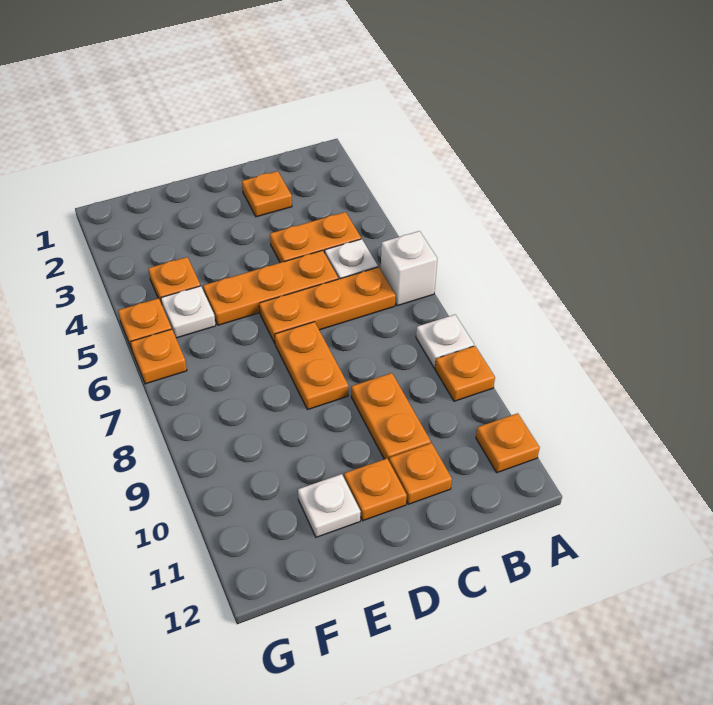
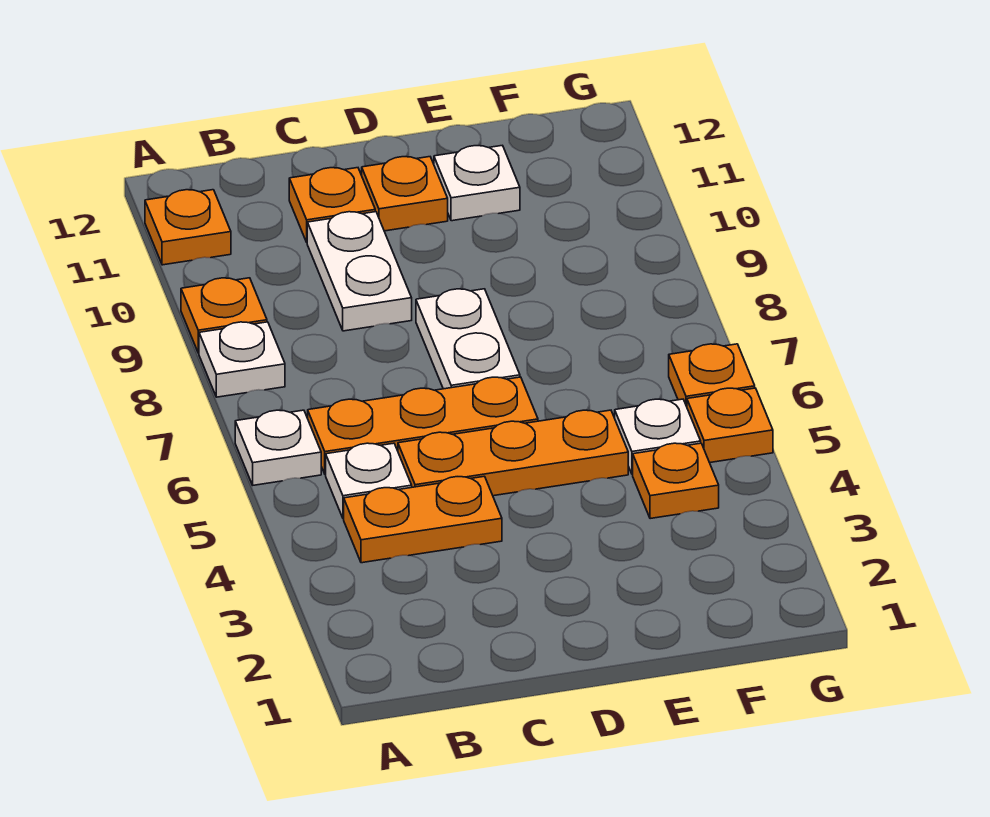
white brick A6 level 1 -> white plate A6 level 1
orange plate C2 level 1 -> none
orange plate C9:C10 level 1 -> white plate C9:C10 level 1
orange plate D7:D8 level 1 -> white plate D7:D8 level 1

